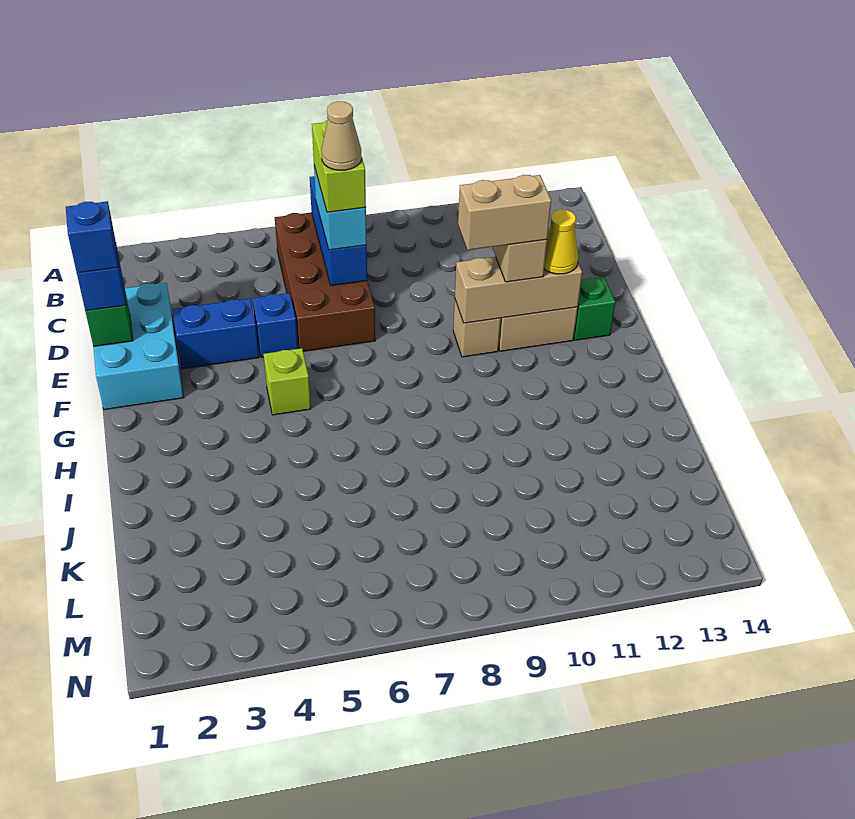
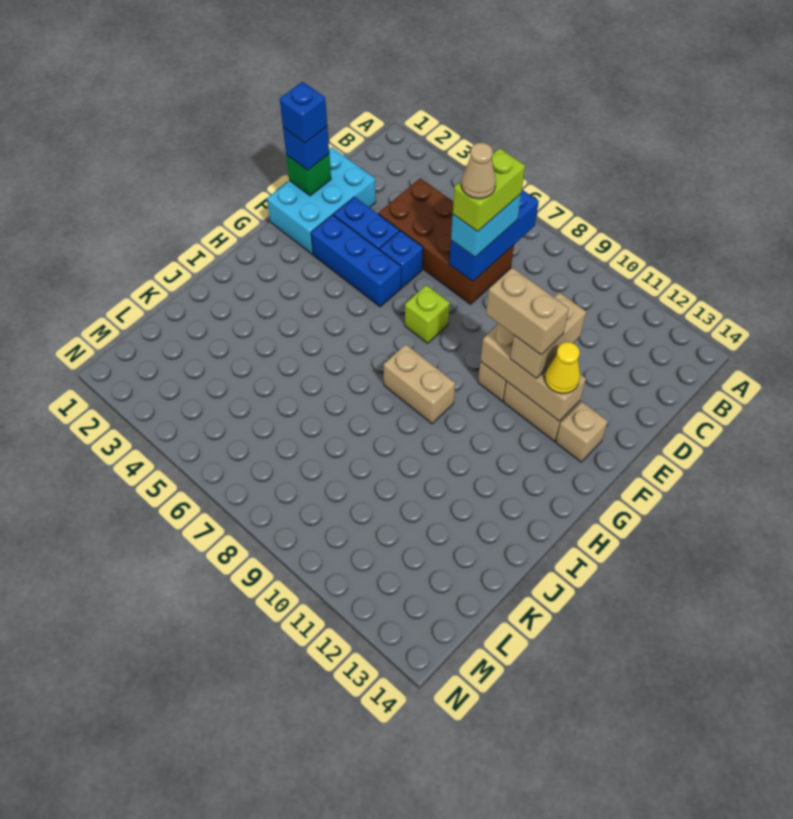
brown brick B6:E7 level 1 -> brown brick C4:D7 level 1
none -> blue brick F3:F5 level 1
green brick F13 level 1 -> tan brick F13 level 1
lime brick G5 level 1 -> lime brick F7 level 1
none -> tan brick H8:H9 level 1

